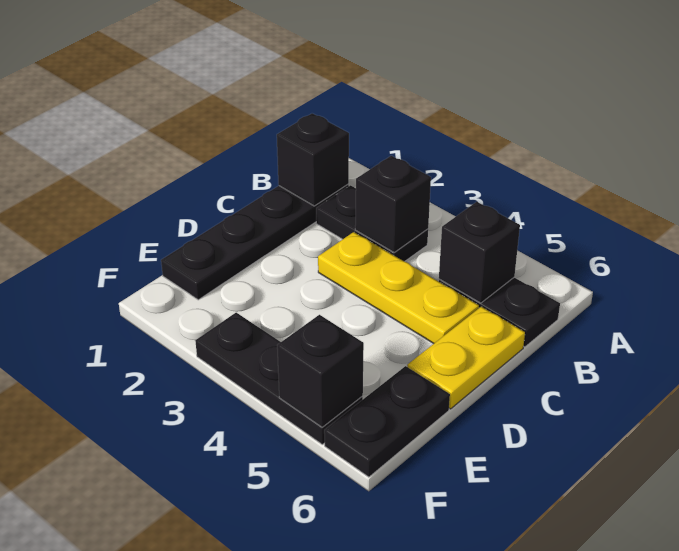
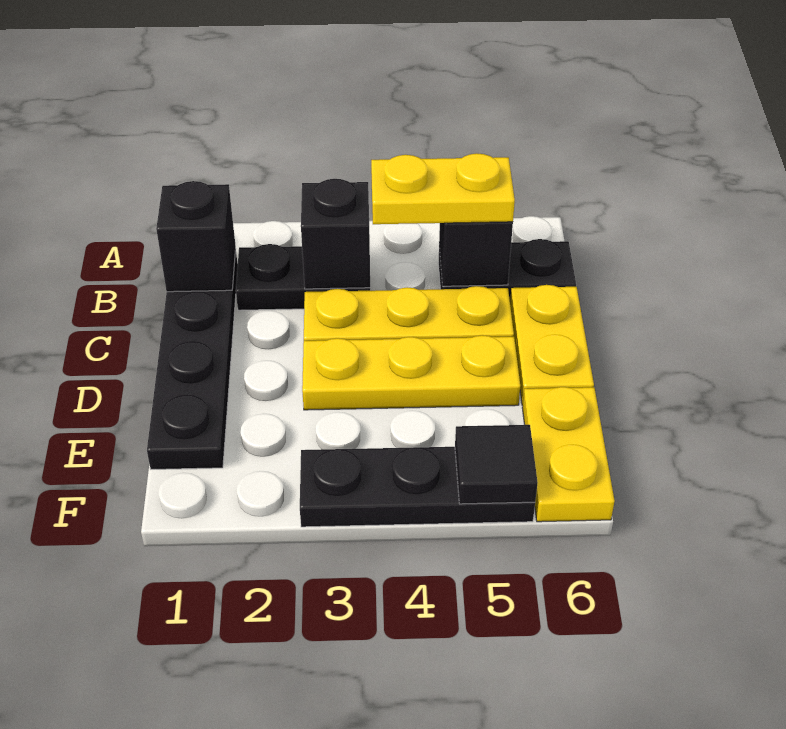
none -> yellow plate B4:B5 level 3
none -> yellow plate D3:D5 level 1
black plate E6:F6 level 1 -> yellow plate E6:F6 level 1
black brick F5 level 2 -> black tile F5 level 2

